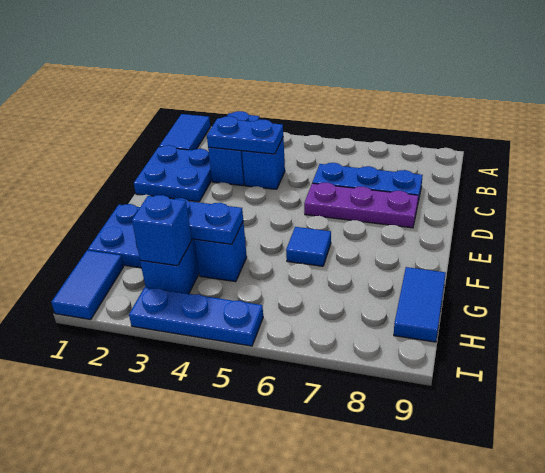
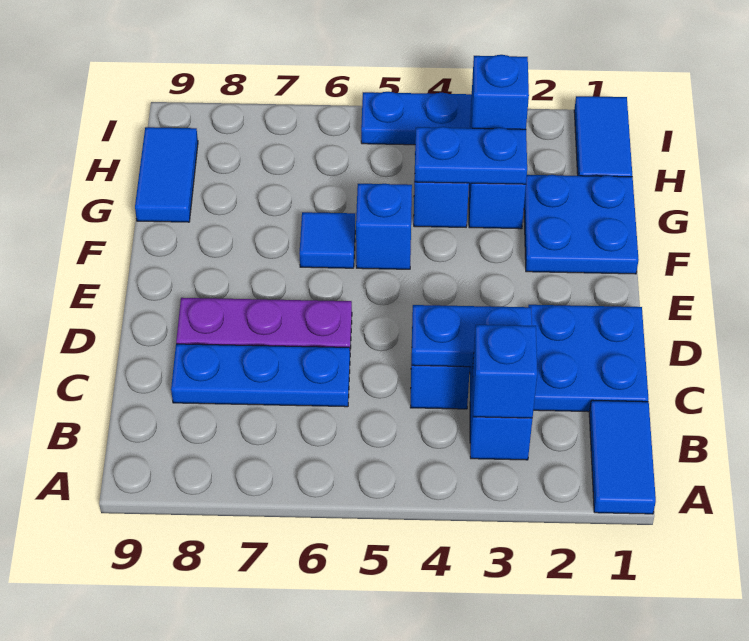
none -> blue brick B3 level 2
none -> blue brick F5 level 1

